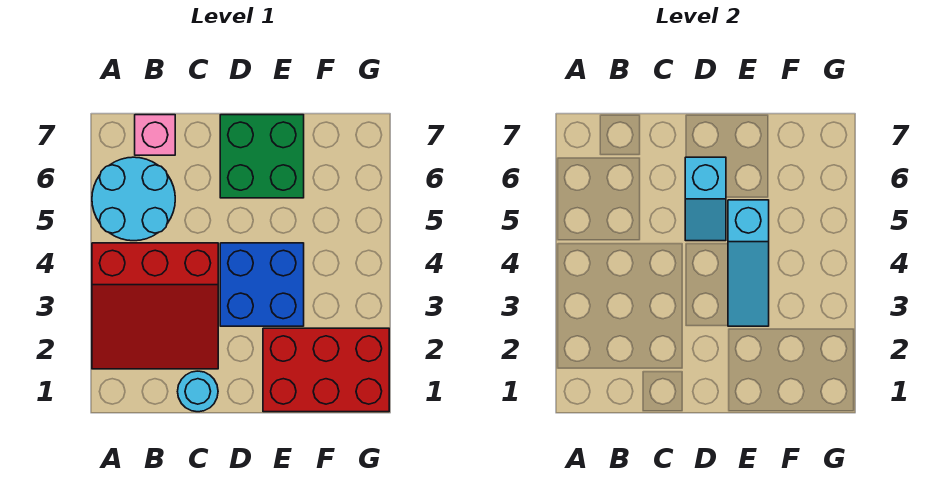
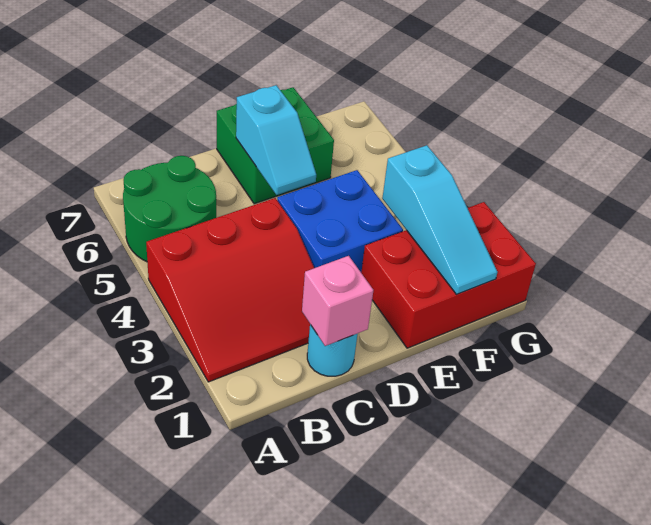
cyan round brick A5:B6 level 1 -> green round brick A5:B6 level 1
pink brick B7 level 1 -> pink brick C1 level 2
cyan slope E3:E5 level 2 top 5 -> cyan slope F1:F3 level 2 top 3

